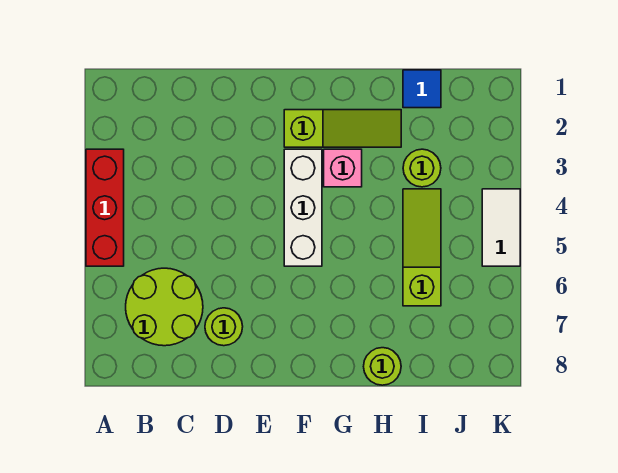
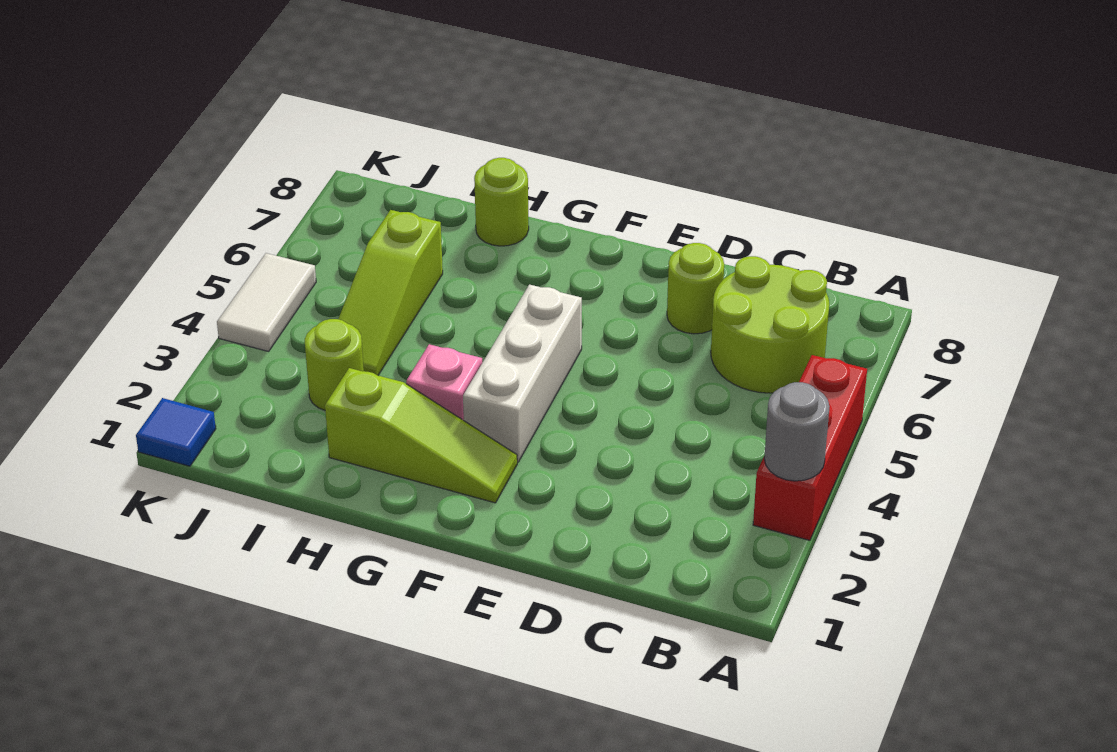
none -> grey round brick A3 level 2
lime slope F2:H2 level 1 top F -> lime slope F2:H2 level 1 top H
blue tile I1 level 1 -> blue tile K1 level 1

